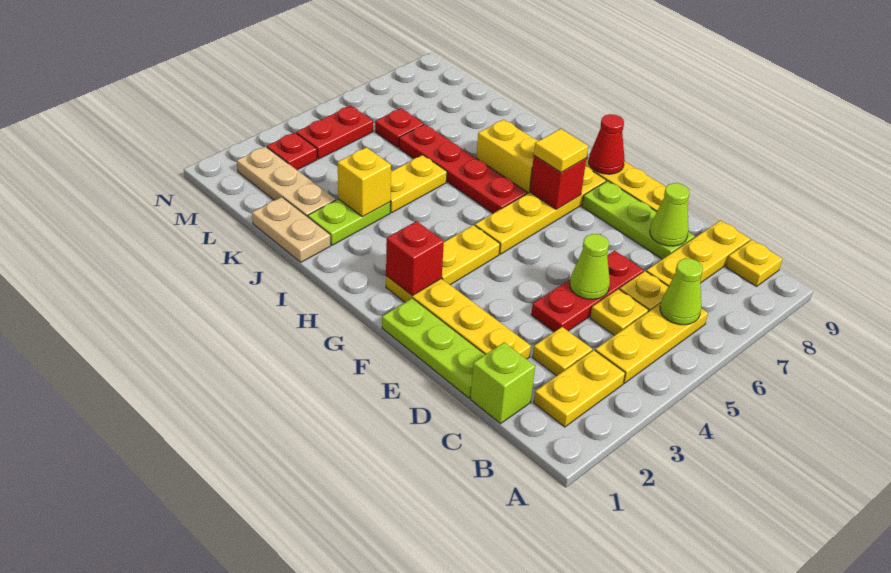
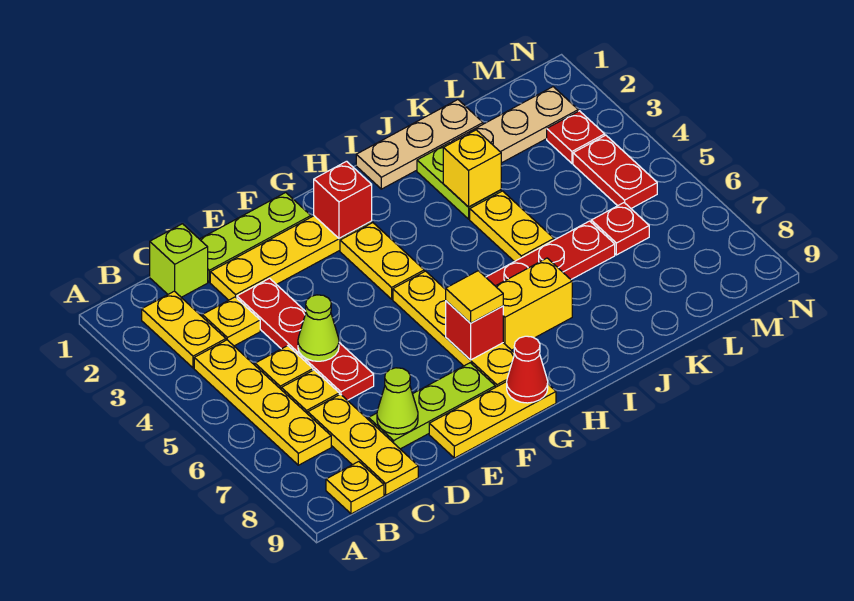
yellow plate B4:B6 level 1 -> yellow plate B4:B7 level 1
lime cone B6 level 2 -> none
red plate D4:D6 level 1 -> red plate D3:D6 level 1
tan plate J1:K1 level 1 -> tan plate I1:K1 level 1

